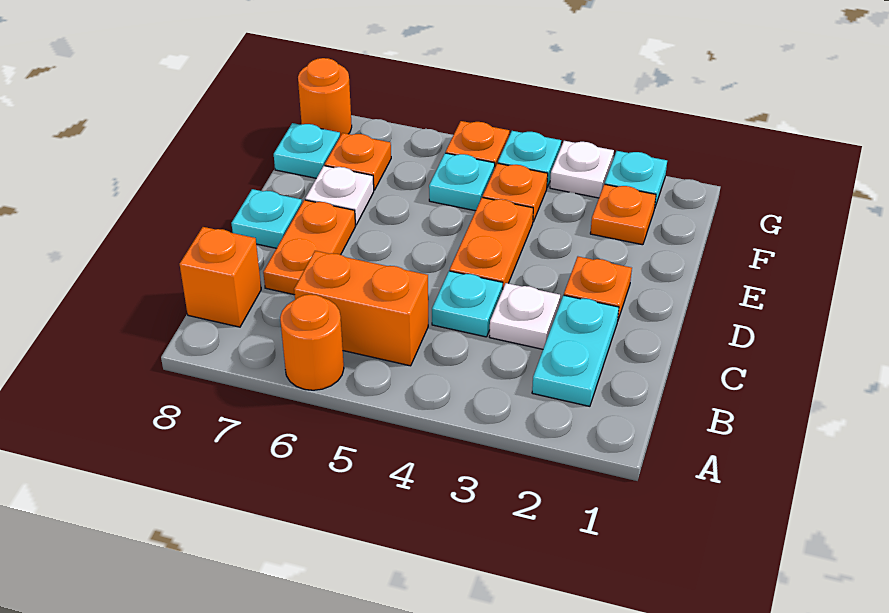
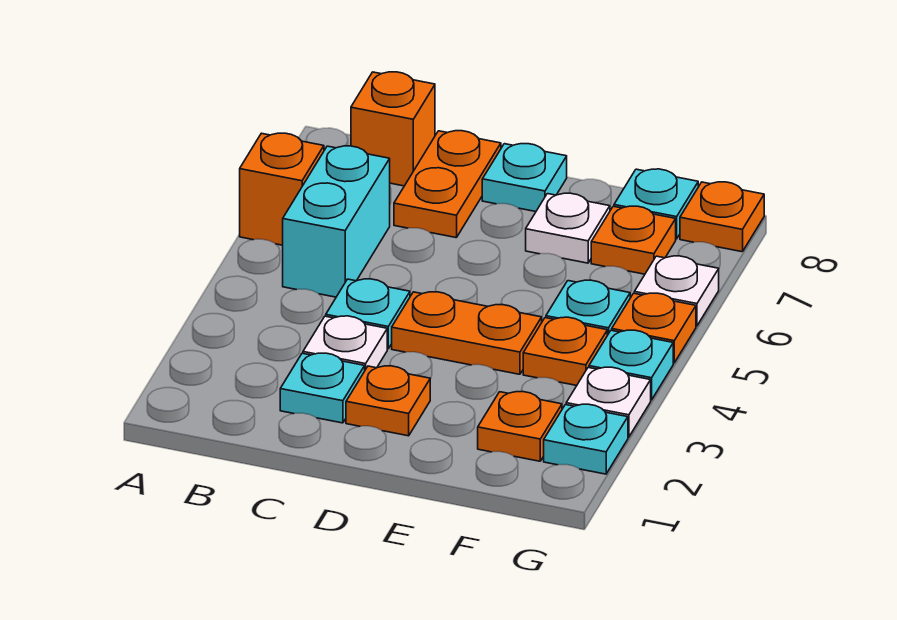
orange round brick A6 level 1 -> orange brick A6 level 1
cyan plate B2:C2 level 1 -> cyan plate C2 level 1
orange brick B5:B6 level 1 -> cyan brick B5:B6 level 1
orange plate C7:D7 level 1 -> orange plate C7:C8 level 1
none -> white plate G6 level 1
orange round brick G8 level 1 -> orange plate G8 level 1

